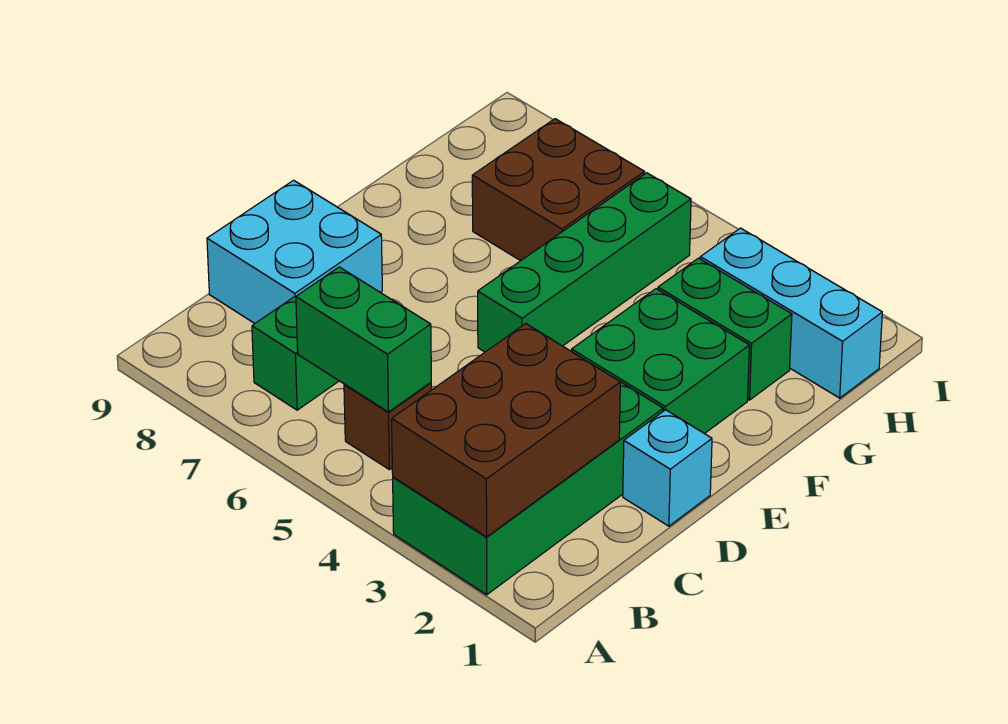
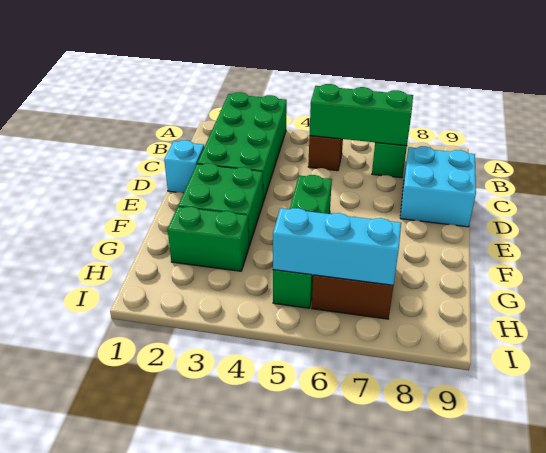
brown brick A2:C3 level 2 -> none
green brick B5:B6 level 2 -> green brick B5:B7 level 2
cyan brick H1:H3 level 1 -> cyan brick H5:H7 level 2

